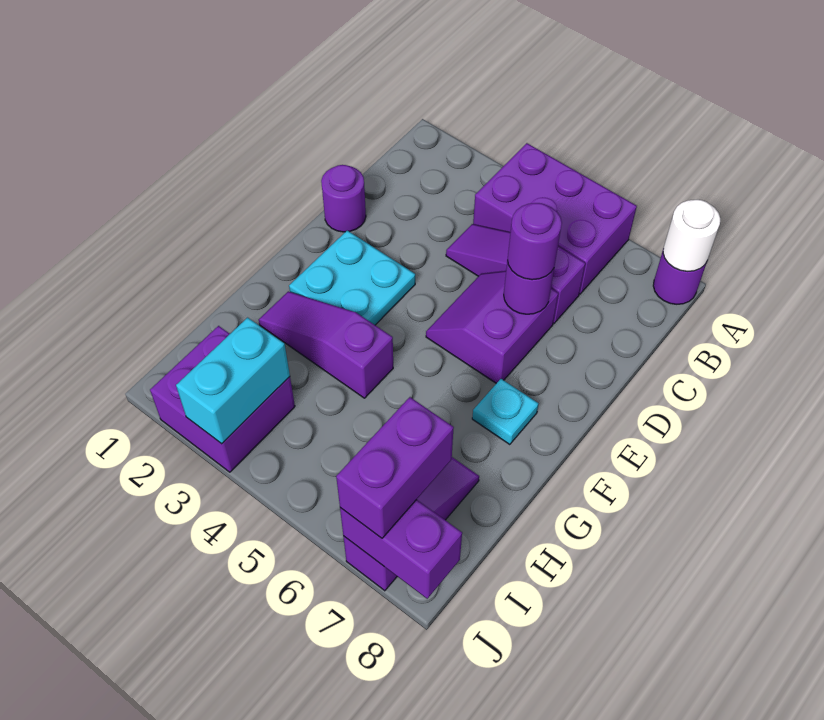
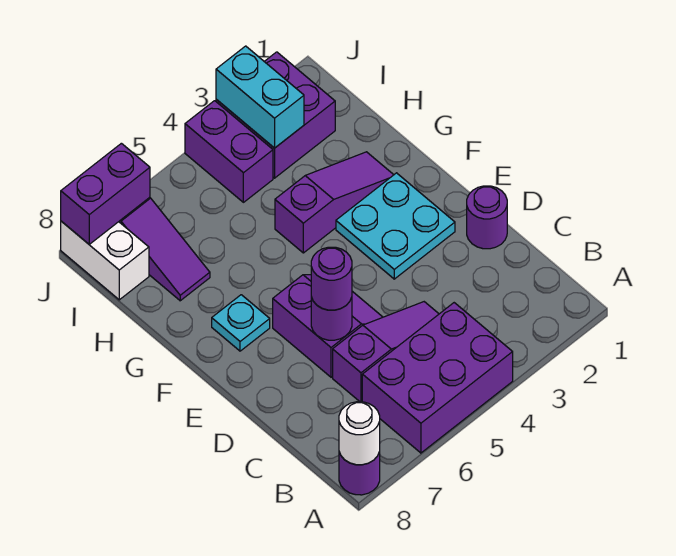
purple brick I7:J7 level 3 -> purple brick I4:J4 level 1
none -> white brick I8:J8 level 1

